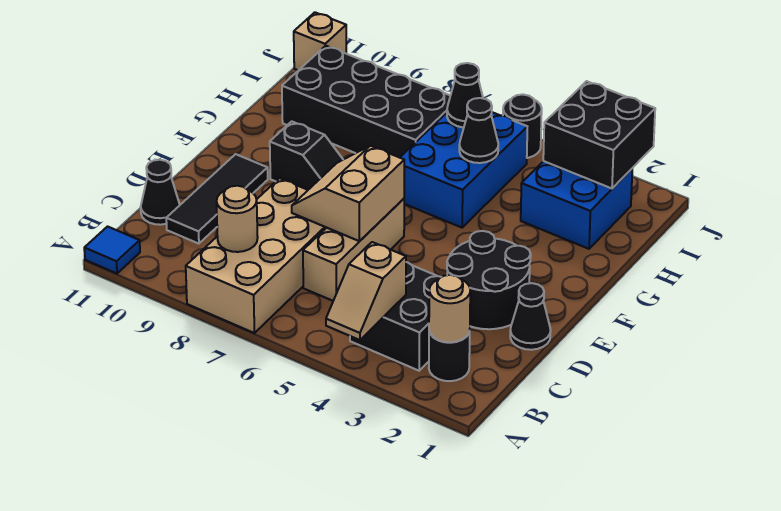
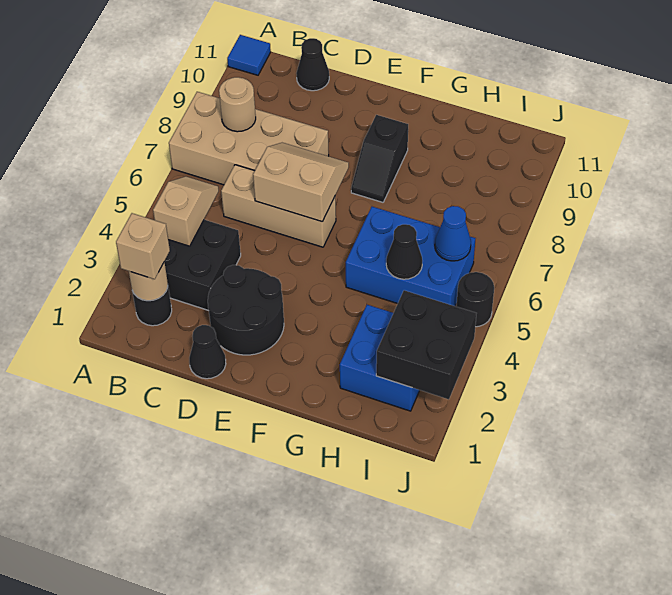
tan slope A4:B4 level 2 top B -> tan slope B4:B5 level 2 top 4
black tile C10:E10 level 1 -> none
black brick H7:I10 level 1 -> none
black cone I6 level 2 -> blue cone I6 level 2
tan brick J11 level 1 -> tan brick B2 level 3

